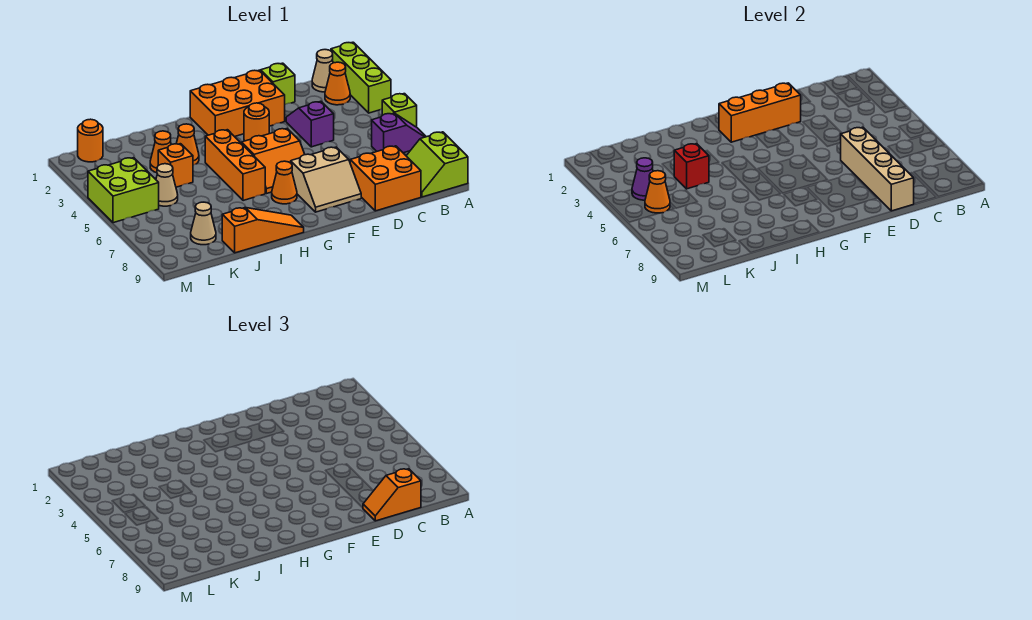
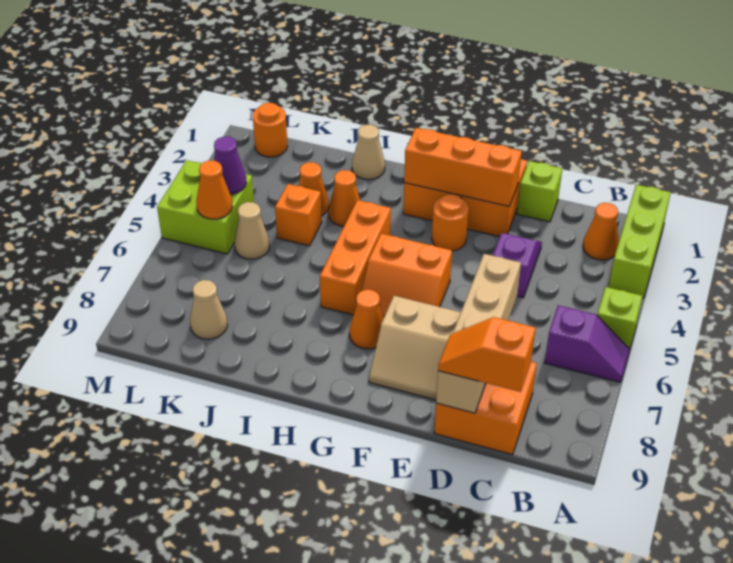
lime slope A8:B9 level 1 top A -> none
tan cone B1 level 1 -> tan cone I1 level 1
orange slope H9:J9 level 1 top J -> none
red brick J4 level 2 -> none

